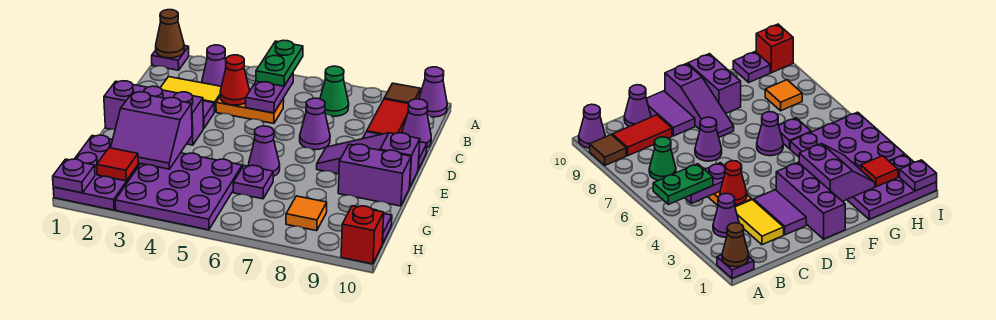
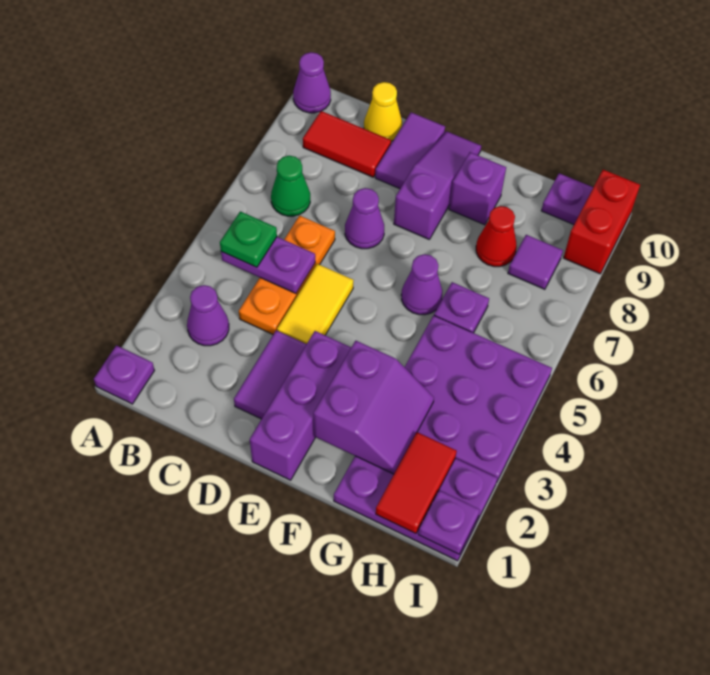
brown cone A1 level 2 -> none
green plate A5:B5 level 3 -> green plate B5 level 3
brown tile A9 level 1 -> none
yellow tile C2:C3 level 1 -> yellow tile D4:D5 level 1
orange plate C4:C5 level 1 -> orange plate C4:C6 level 1
red cone C4 level 2 -> red cone G8 level 1
purple cone C10 level 1 -> yellow cone C10 level 1
purple slope E8:E10 level 1 top 10 -> purple slope E8:E10 level 1 top 8
purple brick F9:F10 level 1 -> purple brick F9 level 1
red tile H2 level 2 -> red tile H1:H2 level 2
orange tile H8 level 1 -> purple tile H8 level 1
red brick I10 level 1 -> red brick I9:I10 level 1

